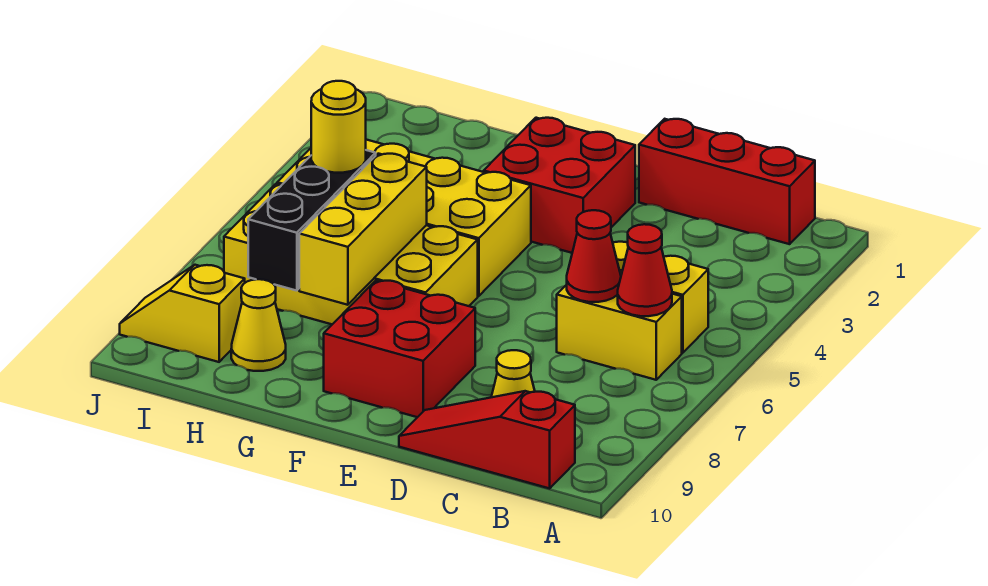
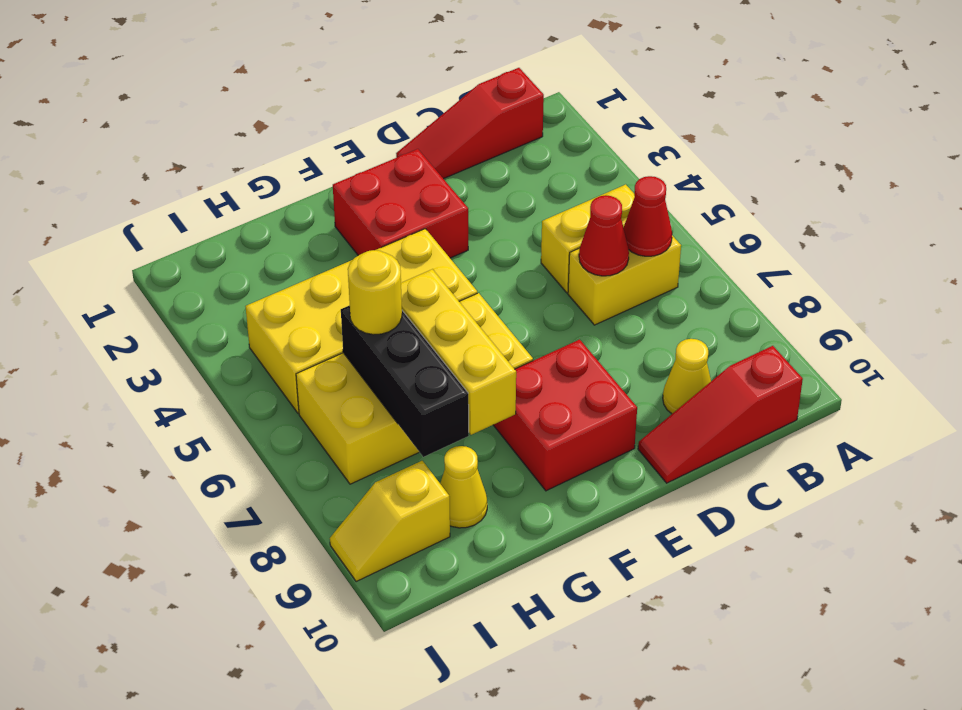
red brick B1:D1 level 1 -> red slope B1:D1 level 1 top B

